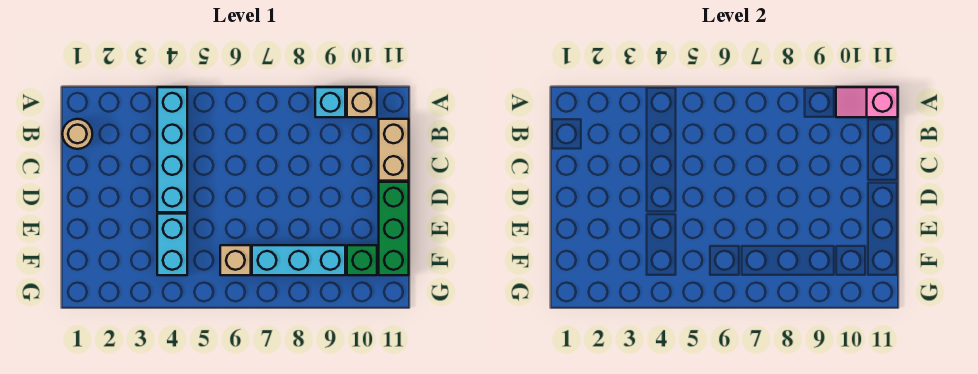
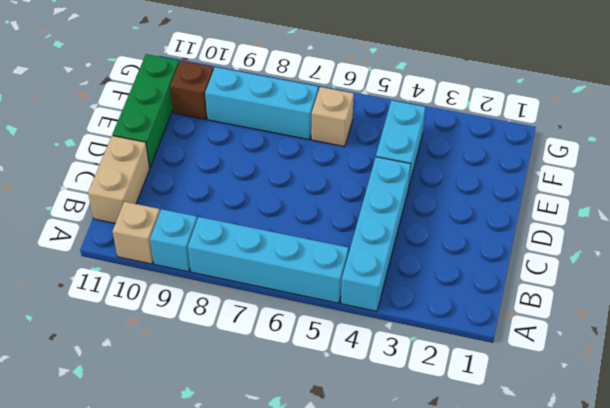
none -> cyan brick A5:A8 level 1
pink slope A10:A11 level 2 top 11 -> none
tan round brick B1 level 1 -> none
green brick F10 level 1 -> brown brick F10 level 1

